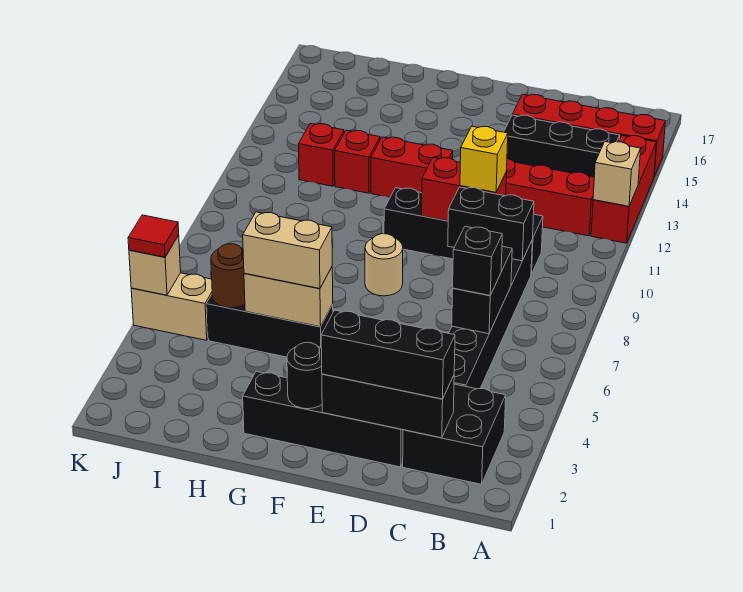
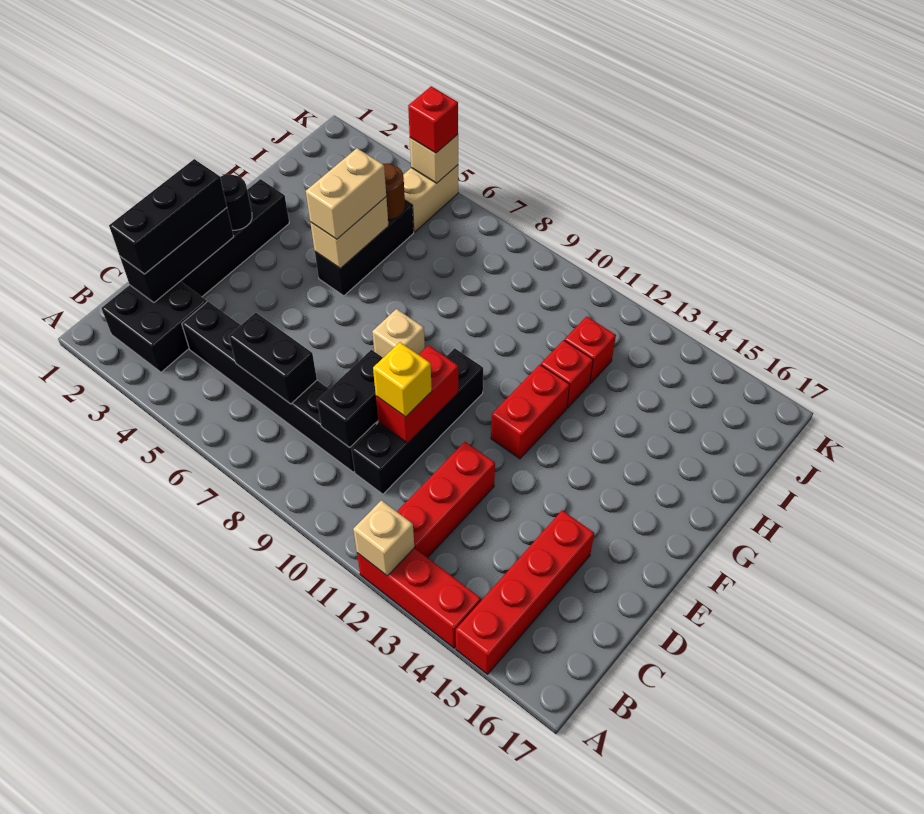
black brick B14:D14 level 1 -> none
black brick C6 level 3 -> none
tan round brick F8 level 1 -> tan brick F8 level 1
red tile K5 level 3 -> red brick K5 level 3

